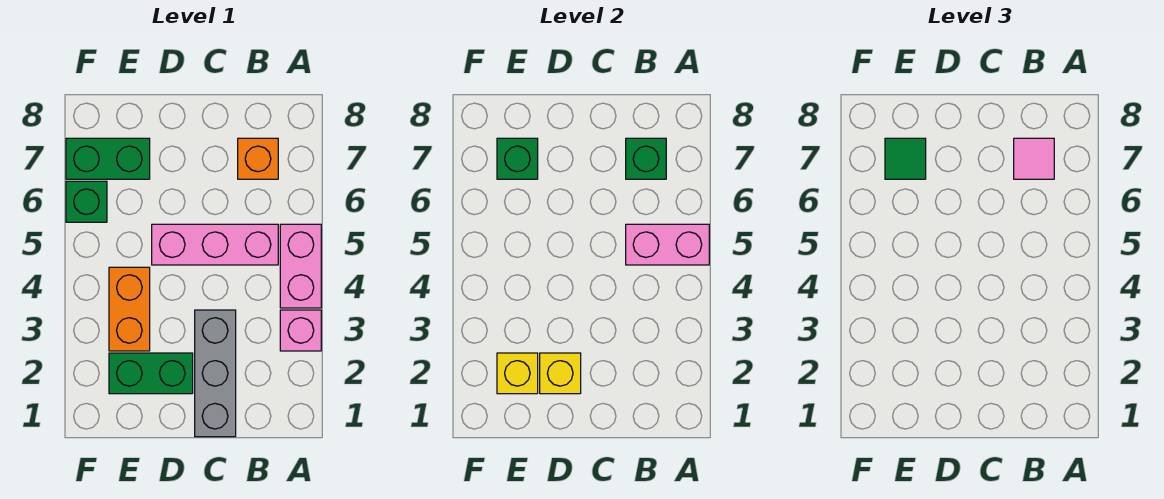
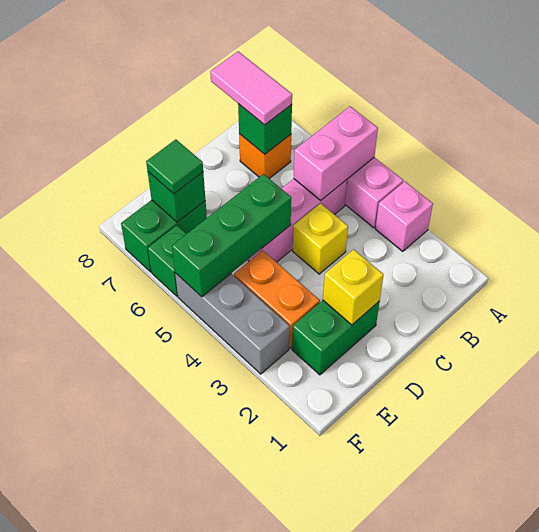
pink tile B7 level 3 -> pink tile B7:B8 level 3
grey brick C1:C3 level 1 -> grey brick F3:F5 level 1
none -> green brick D5:F5 level 2
yellow brick E2 level 2 -> yellow brick C4 level 1

